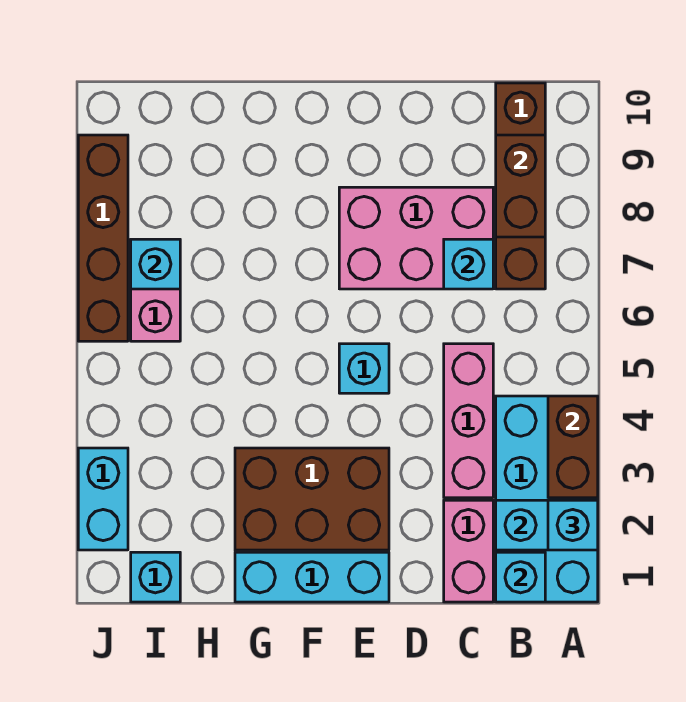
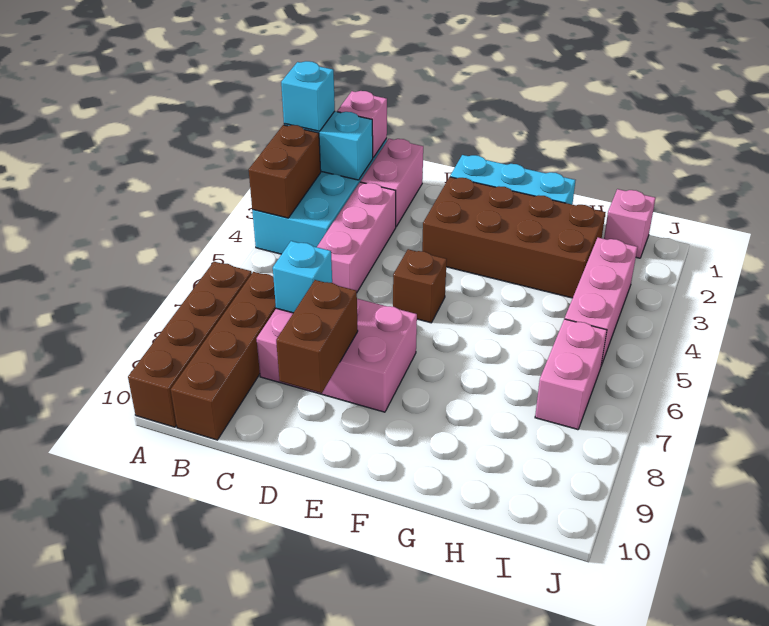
cyan brick B1 level 2 -> pink brick B1 level 2
brown brick B8:B9 level 2 -> brown brick D8:D9 level 2
brown brick E2:G3 level 1 -> brown brick E2:H3 level 1
cyan brick E5 level 1 -> brown brick E5 level 1
cyan brick I1 level 1 -> pink brick I1 level 1
none -> pink brick I3:I5 level 1
cyan brick I7 level 2 -> none
cyan brick J2:J3 level 1 -> none
brown brick J6:J9 level 1 -> brown brick A7:A10 level 1

